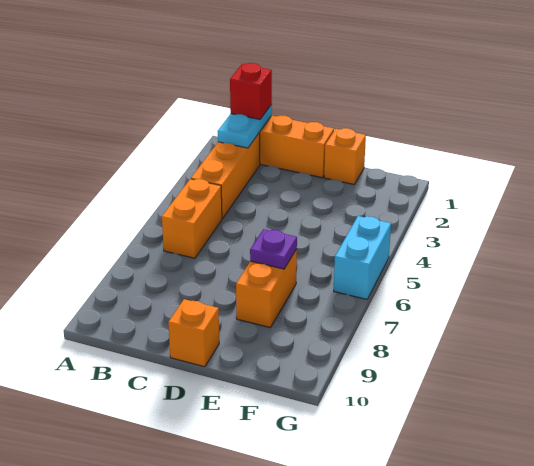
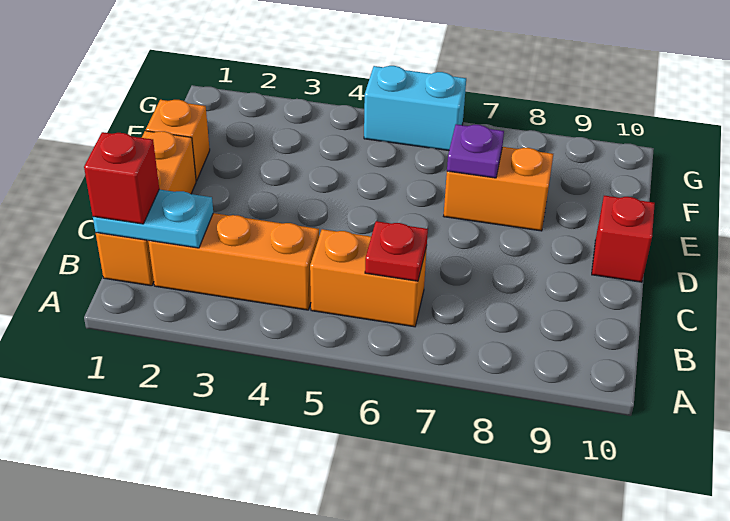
none -> red plate B6 level 2
orange brick D10 level 1 -> red brick D10 level 1

